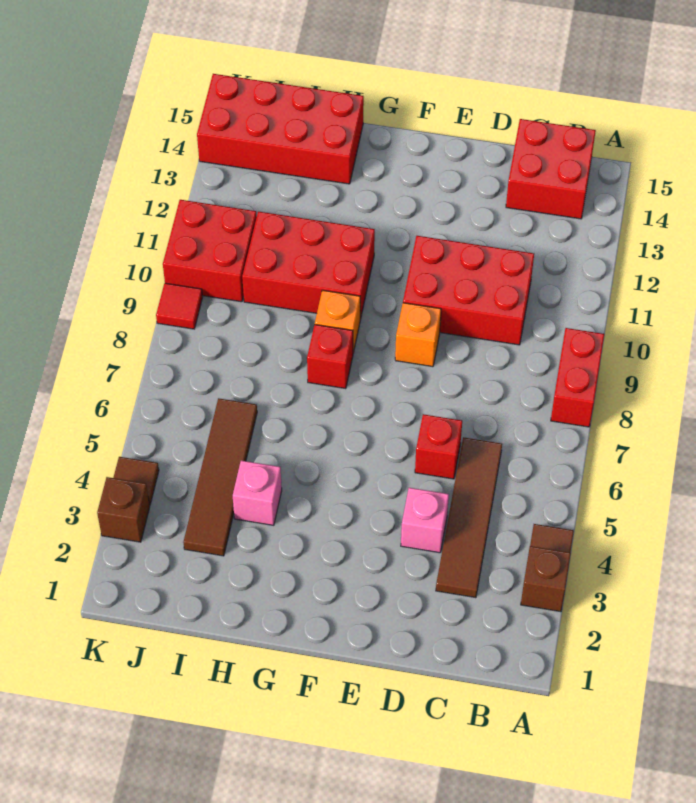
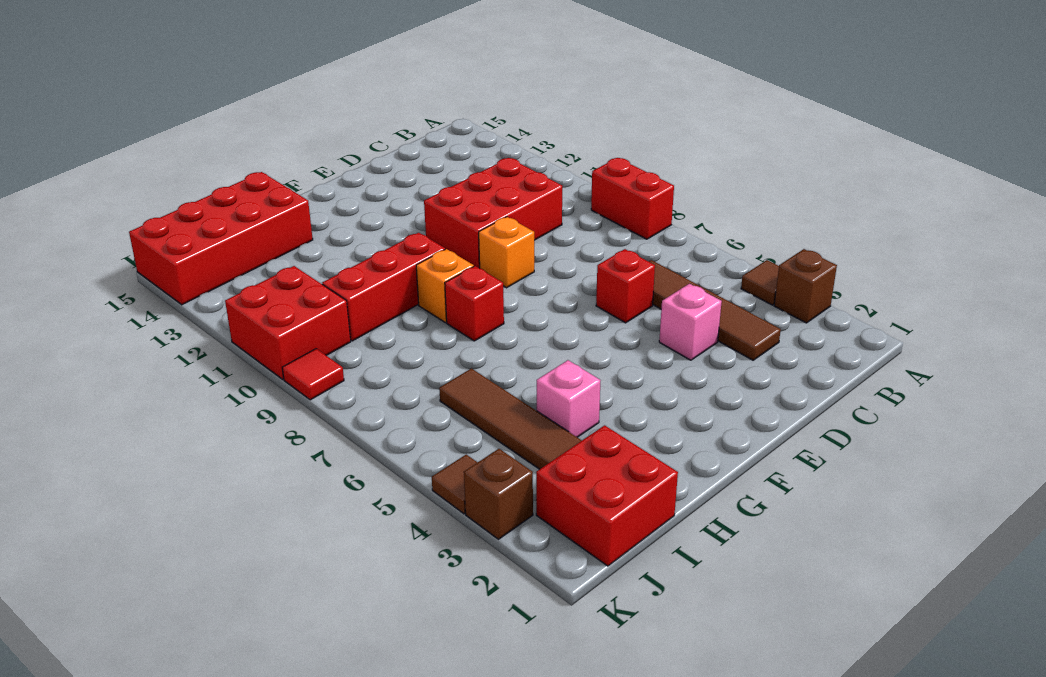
red brick B14:C15 level 1 -> red brick I1:J2 level 1
red brick G10:I11 level 1 -> red brick G10:I10 level 1

